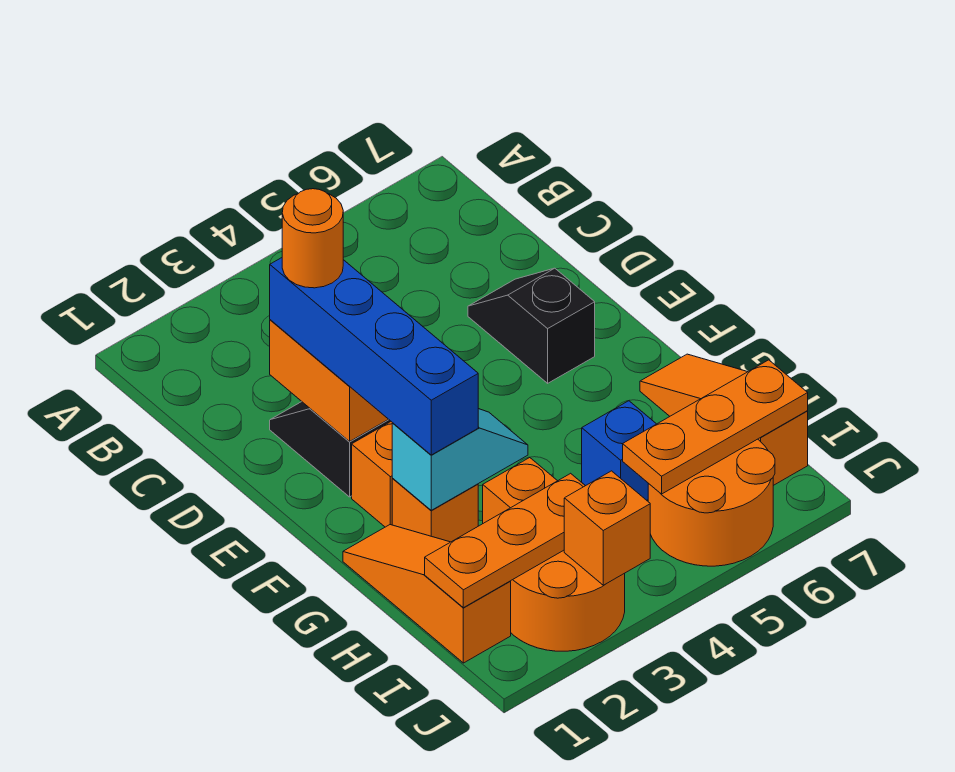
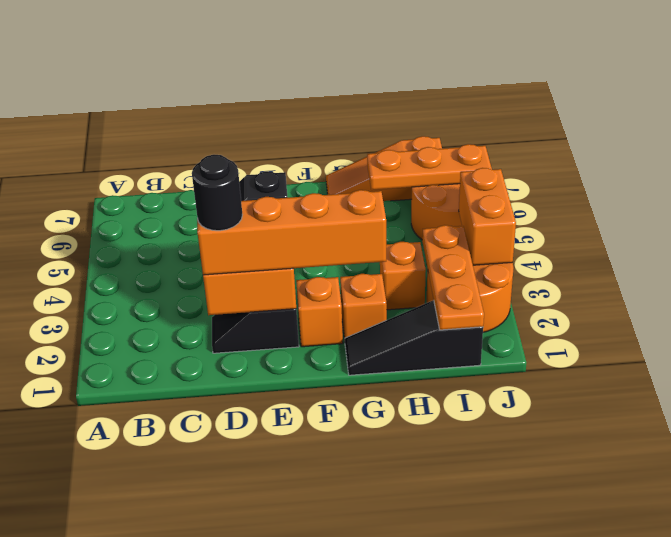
blue brick D2:G2 level 3 -> orange brick D2:G2 level 3
orange round brick D2 level 4 -> black round brick D2 level 4
orange slope G1:I1 level 1 top I -> black slope G1:I1 level 1 top I
cyan slope G2:G3 level 2 top 2 -> none
blue brick H5 level 1 -> none
orange plate I5:I7 level 2 -> orange plate H6:J6 level 2
orange brick J3 level 2 -> orange brick J3:J4 level 2

